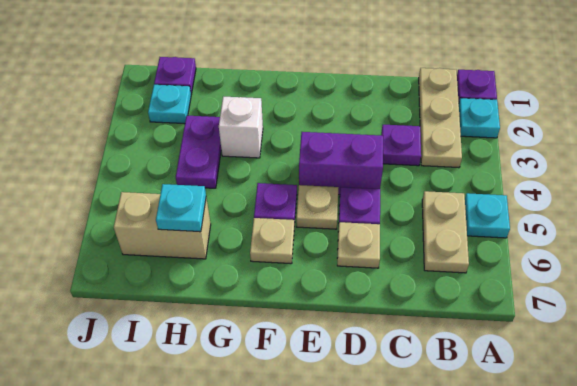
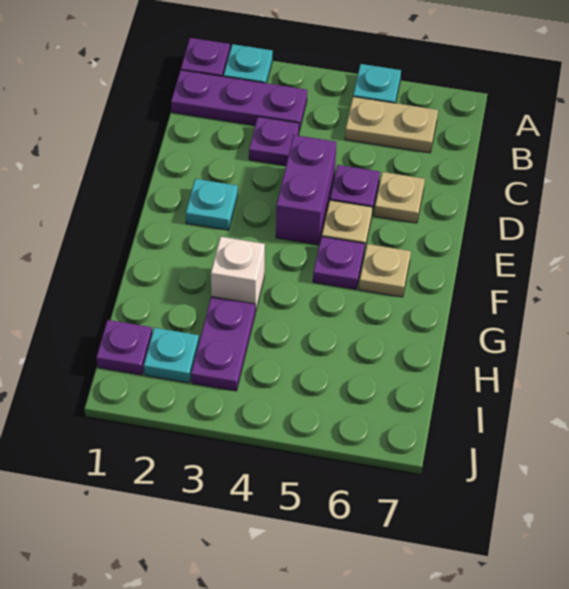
tan plate B1:B3 level 1 -> purple plate B1:B3 level 1
purple plate H3:H4 level 1 -> purple plate H3:I3 level 1
tan brick H6:I6 level 1 -> none
cyan plate H6 level 2 -> cyan plate E2 level 1

